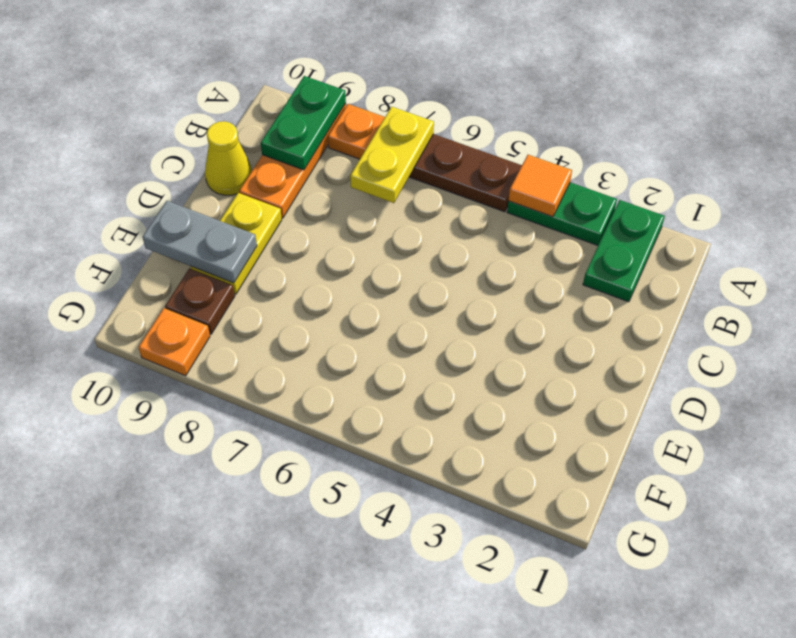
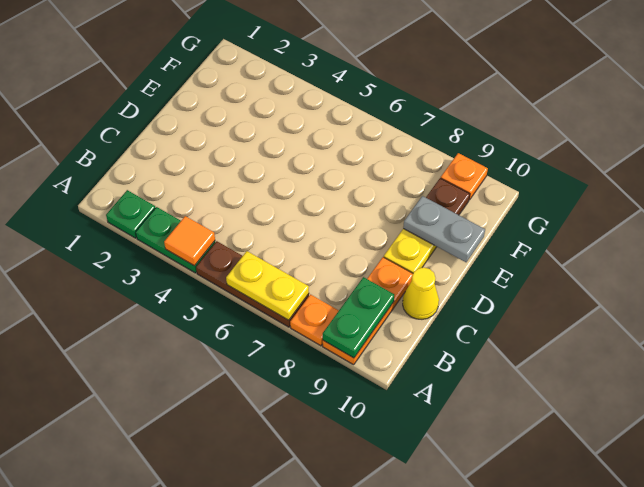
green plate A2:B2 level 1 -> green plate A2 level 1
yellow plate A7:B7 level 2 -> yellow plate A6:A7 level 2

